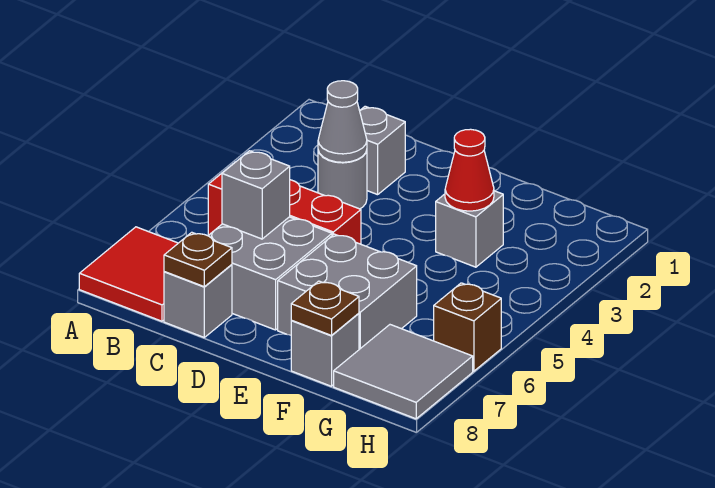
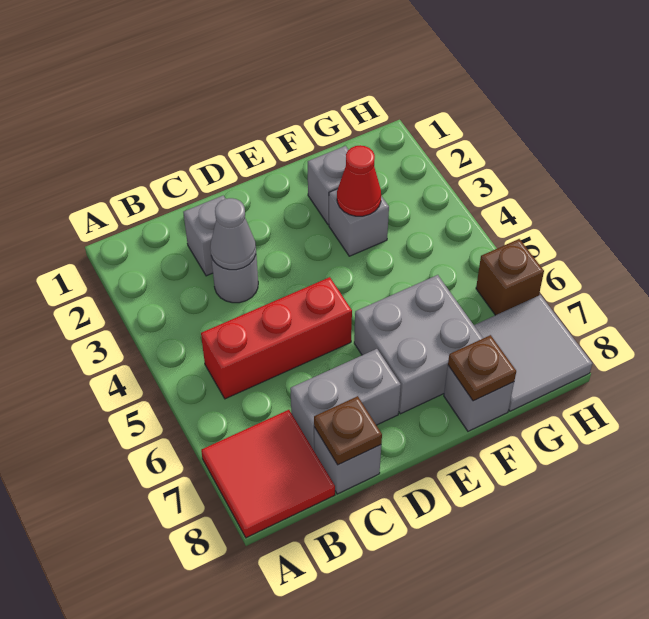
grey brick C6:D7 level 1 -> grey brick C7:D7 level 1
grey brick C6 level 2 -> grey brick F2 level 1

